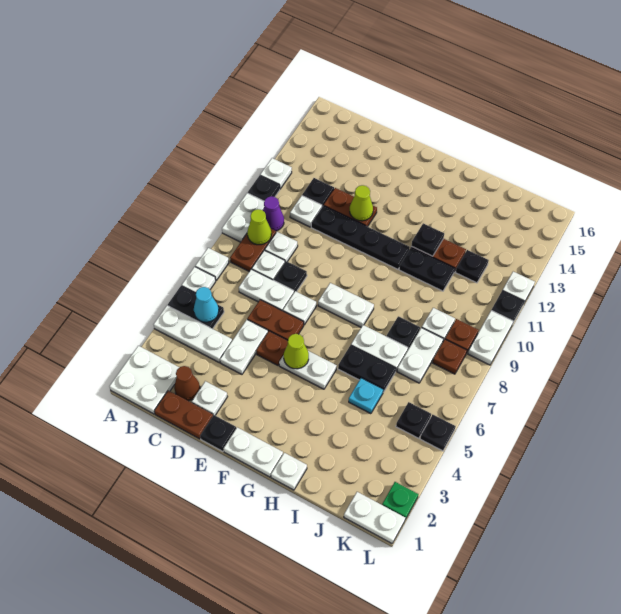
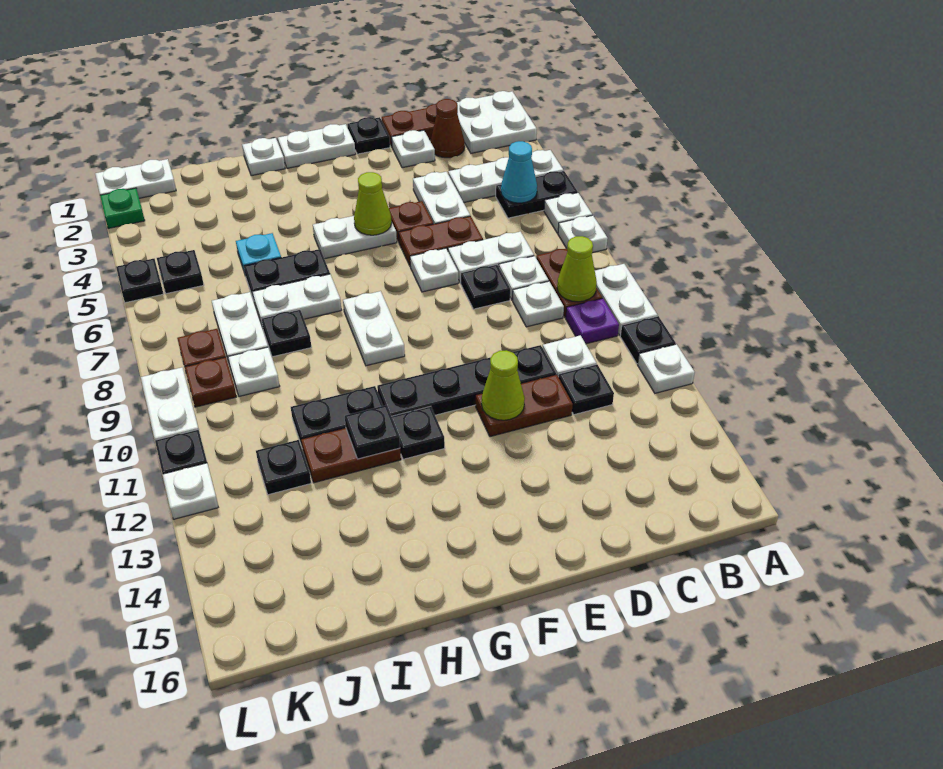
purple cone B10 level 1 -> purple plate B10 level 1
white plate F8:G8 level 1 -> white plate G8:G9 level 1
none -> black plate G12 level 1

